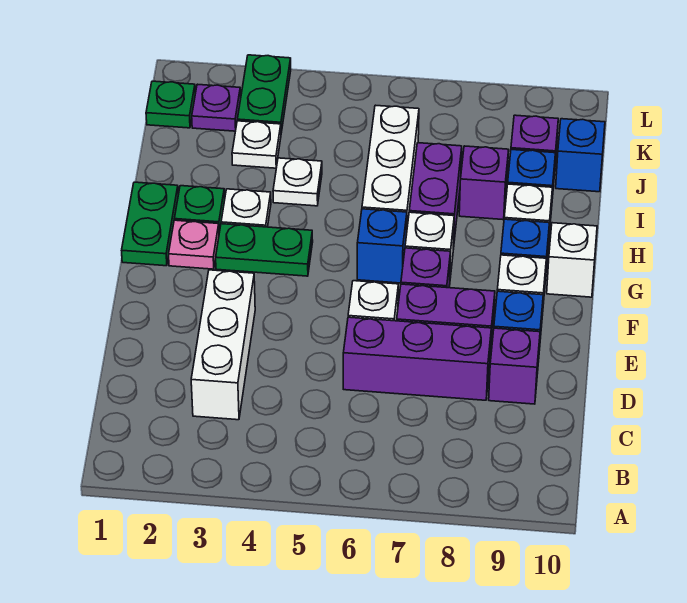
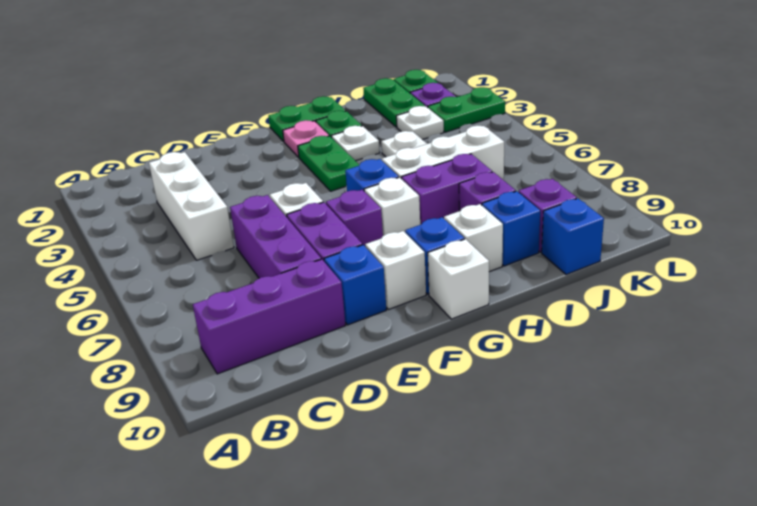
white brick C3:E3 level 1 -> white brick C3:C5 level 1
purple brick D9 level 1 -> purple brick B9:D9 level 1
none -> green plate J1:J2 level 1

